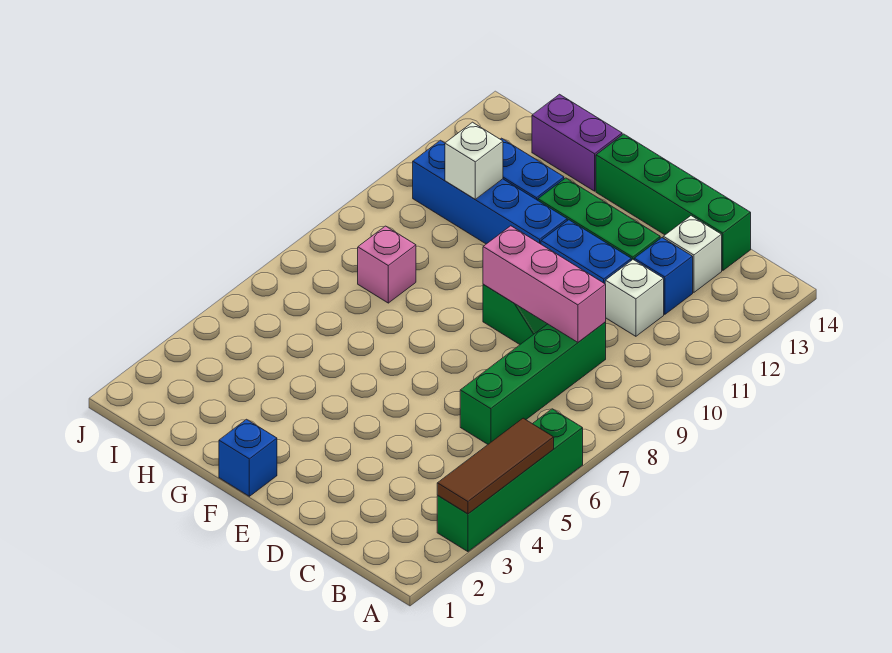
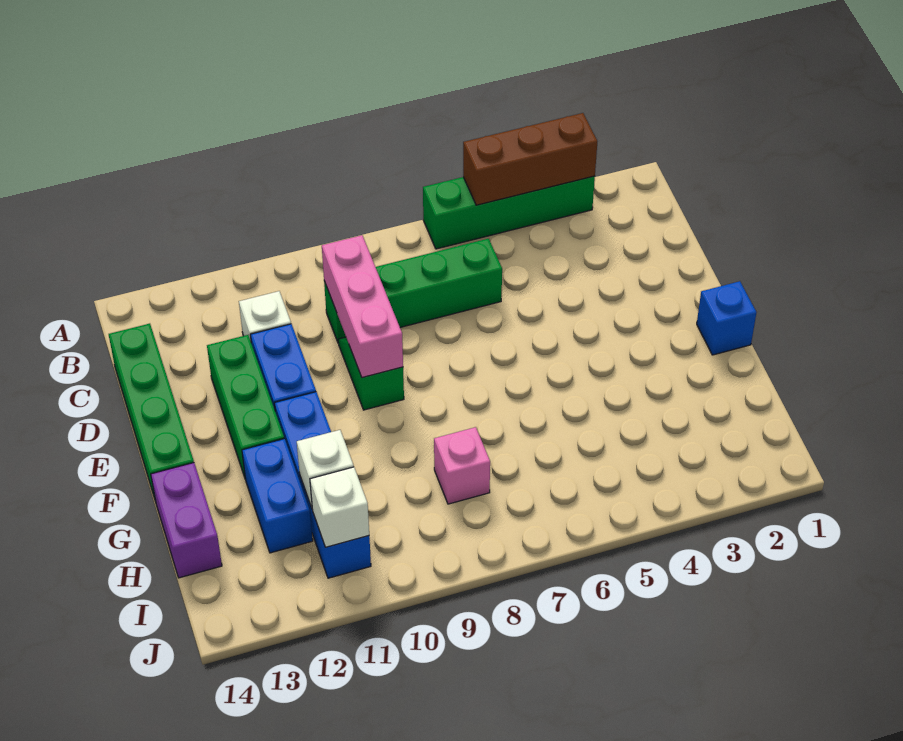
brown tile A3:A5 level 2 -> brown brick A3:A5 level 2
blue brick C12 level 1 -> none
white brick C13 level 1 -> white brick I11 level 2

